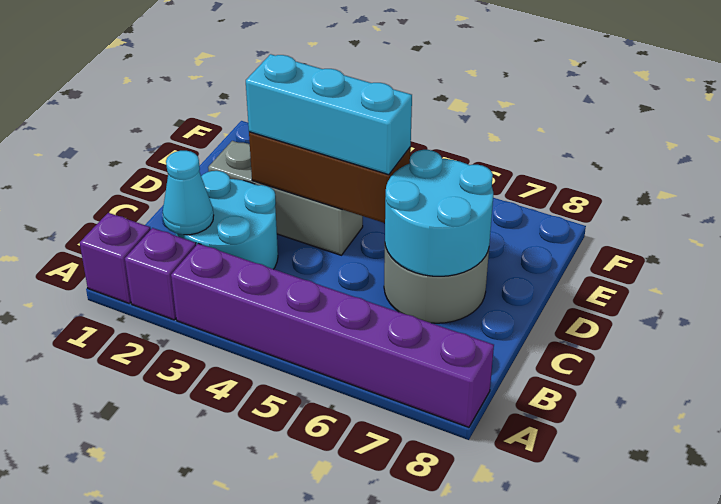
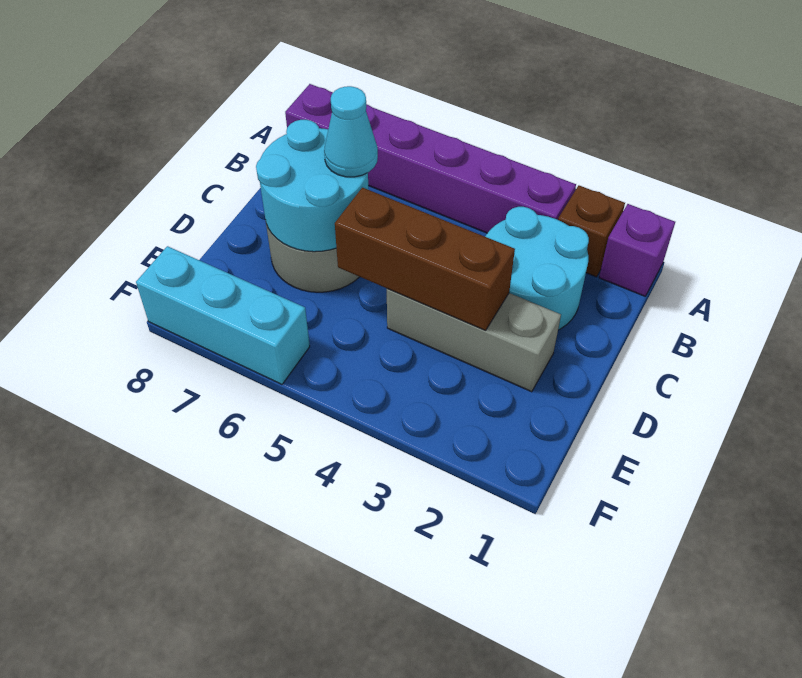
purple brick A2 level 1 -> brown brick A2 level 1
cyan cone B2 level 2 -> cyan cone C6 level 3
cyan brick D3:D5 level 3 -> cyan brick F6:F8 level 1

